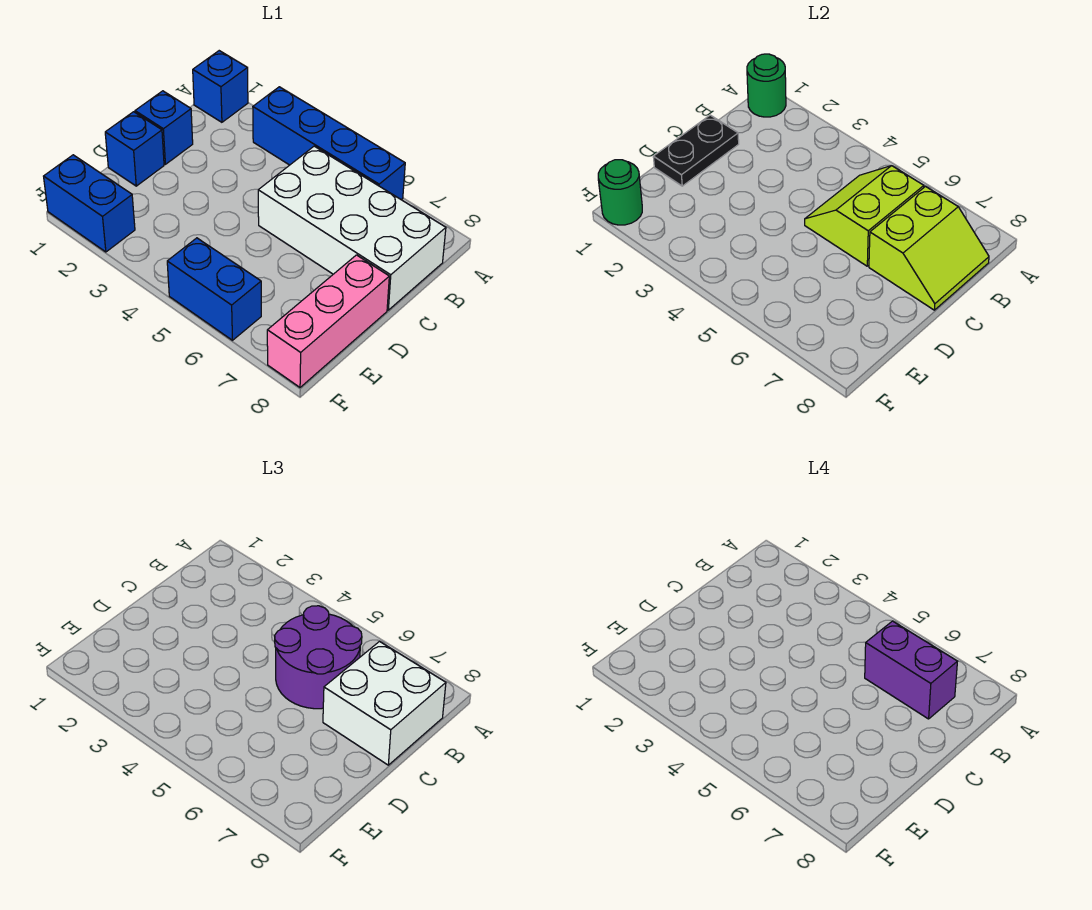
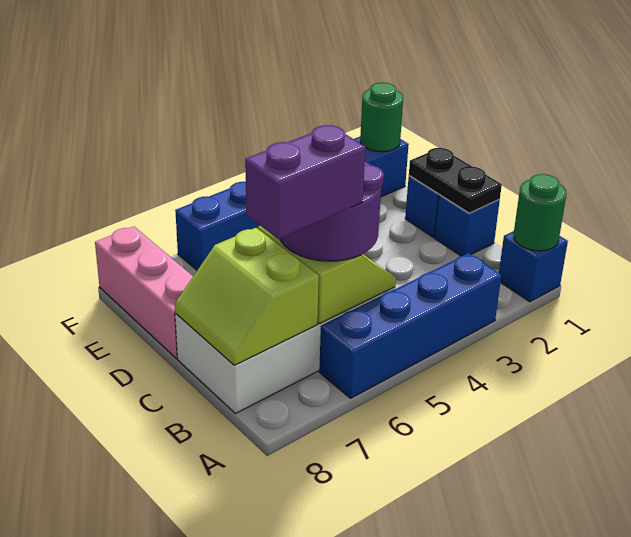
white brick B7:C8 level 3 -> none

